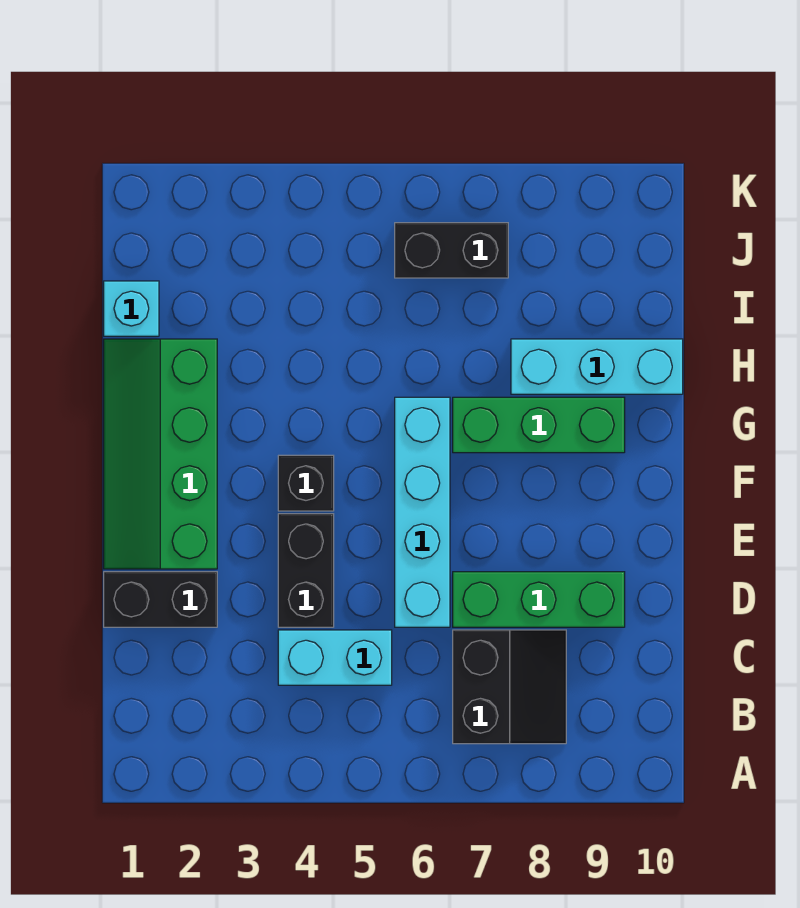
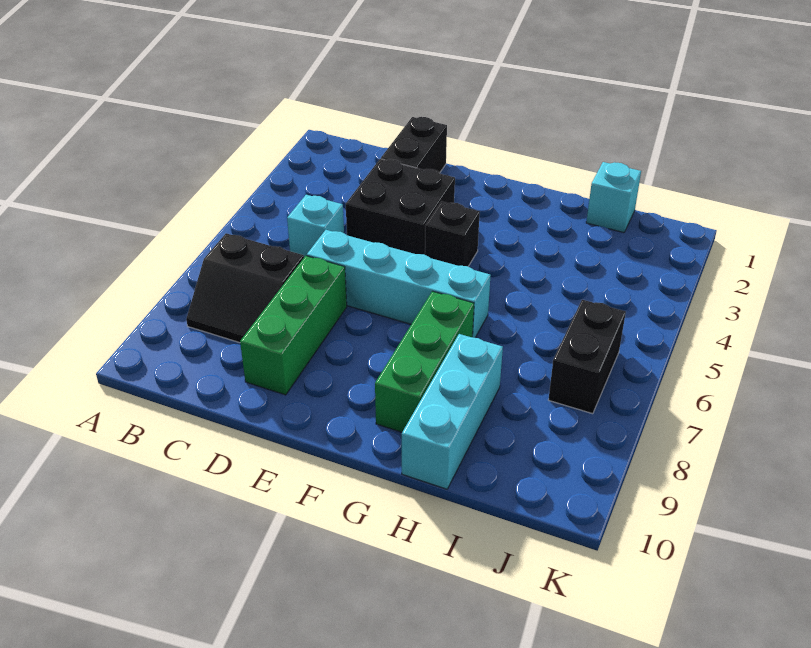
cyan brick C4:C5 level 1 -> cyan brick C5 level 1
black brick D4:E4 level 1 -> black brick D3:E4 level 1
green slope E1:H2 level 1 top 2 -> none

